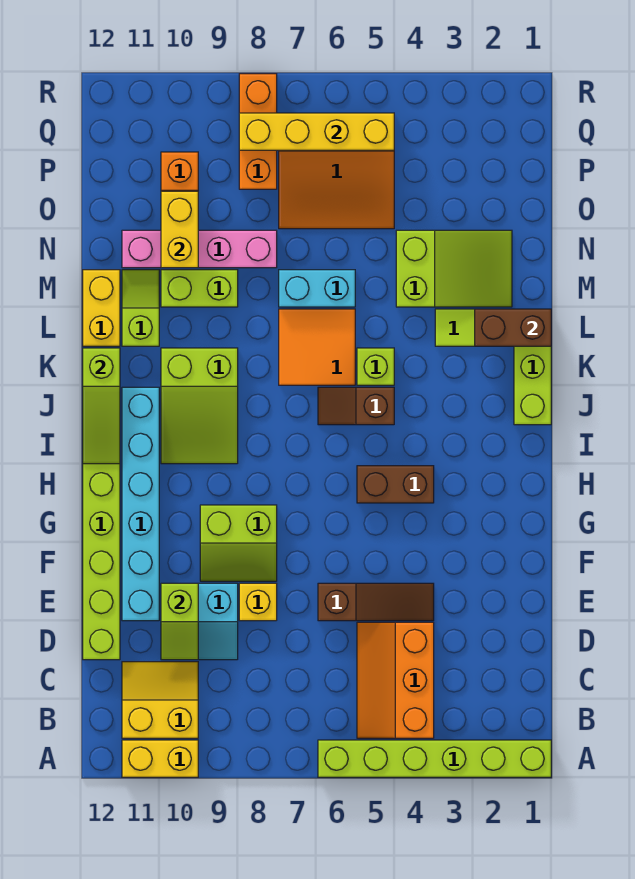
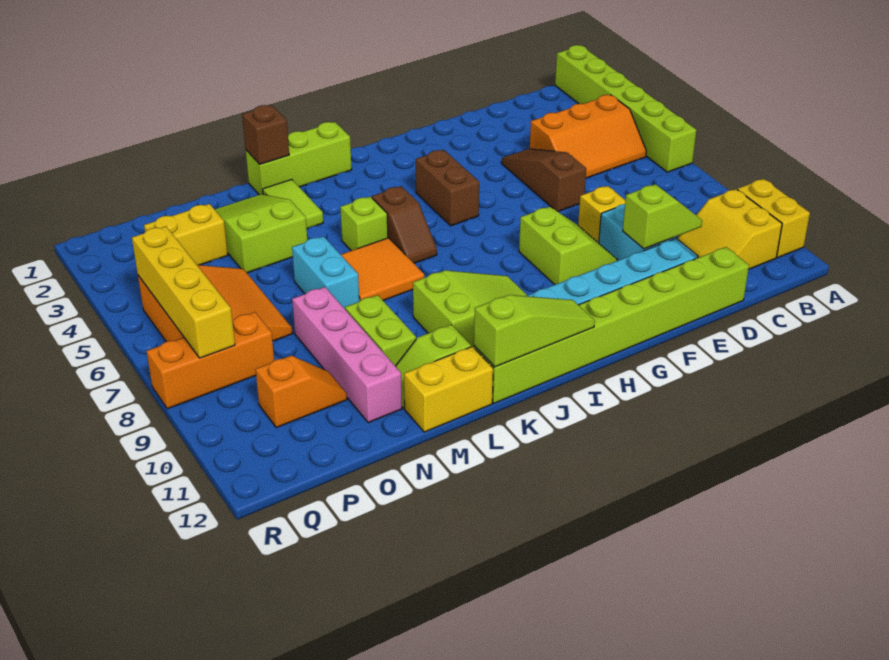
brown brick L1:L2 level 2 -> brown brick L1 level 2
yellow brick N10:O10 level 2 -> yellow brick O3:P3 level 1

